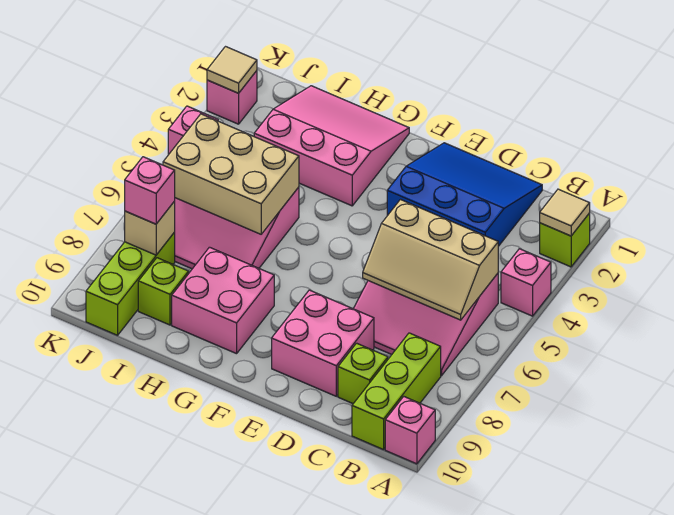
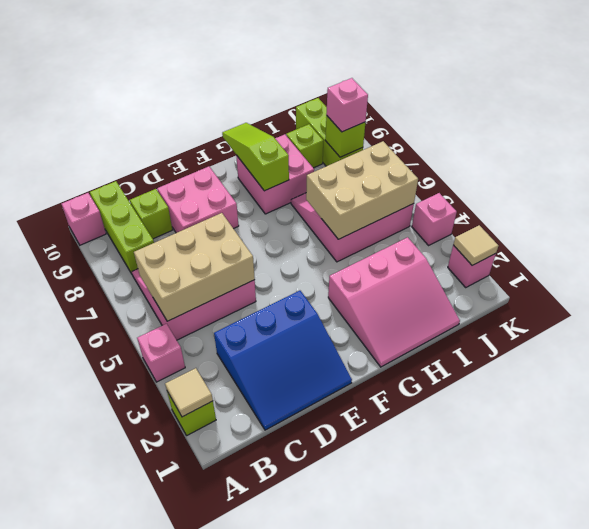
tan slope B5:D6 level 2 top 5 -> tan brick B5:D6 level 2
none -> lime slope G8:G10 level 2 top 8
tan brick J8 level 2 -> lime brick J8 level 2

